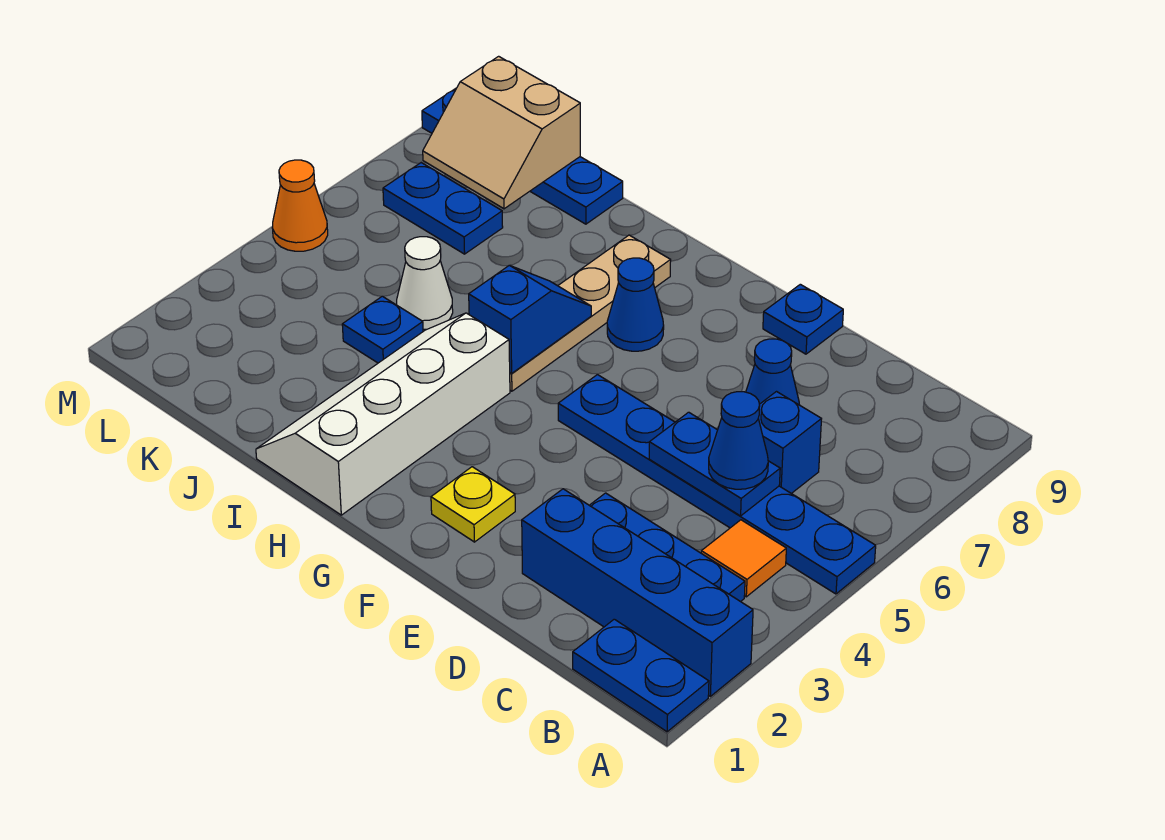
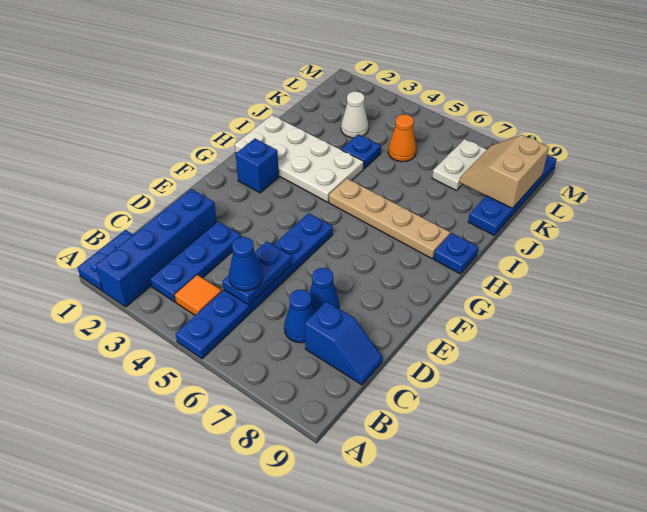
blue brick C6 level 1 -> blue brick G2 level 1
blue plate E9 level 1 -> blue plate H9 level 1
yellow plate F2 level 1 -> none
blue cone G7 level 1 -> blue cone C7 level 1
white slope H1:I4 level 1 top H -> white plate H1:I4 level 1
blue slope H5:H6 level 2 top 5 -> blue slope C8:C9 level 1 top 8
white cone J5 level 1 -> white cone K3 level 1
blue plate K7:L7 level 1 -> white plate K7:L7 level 1
orange cone M5 level 1 -> orange cone K5 level 1

